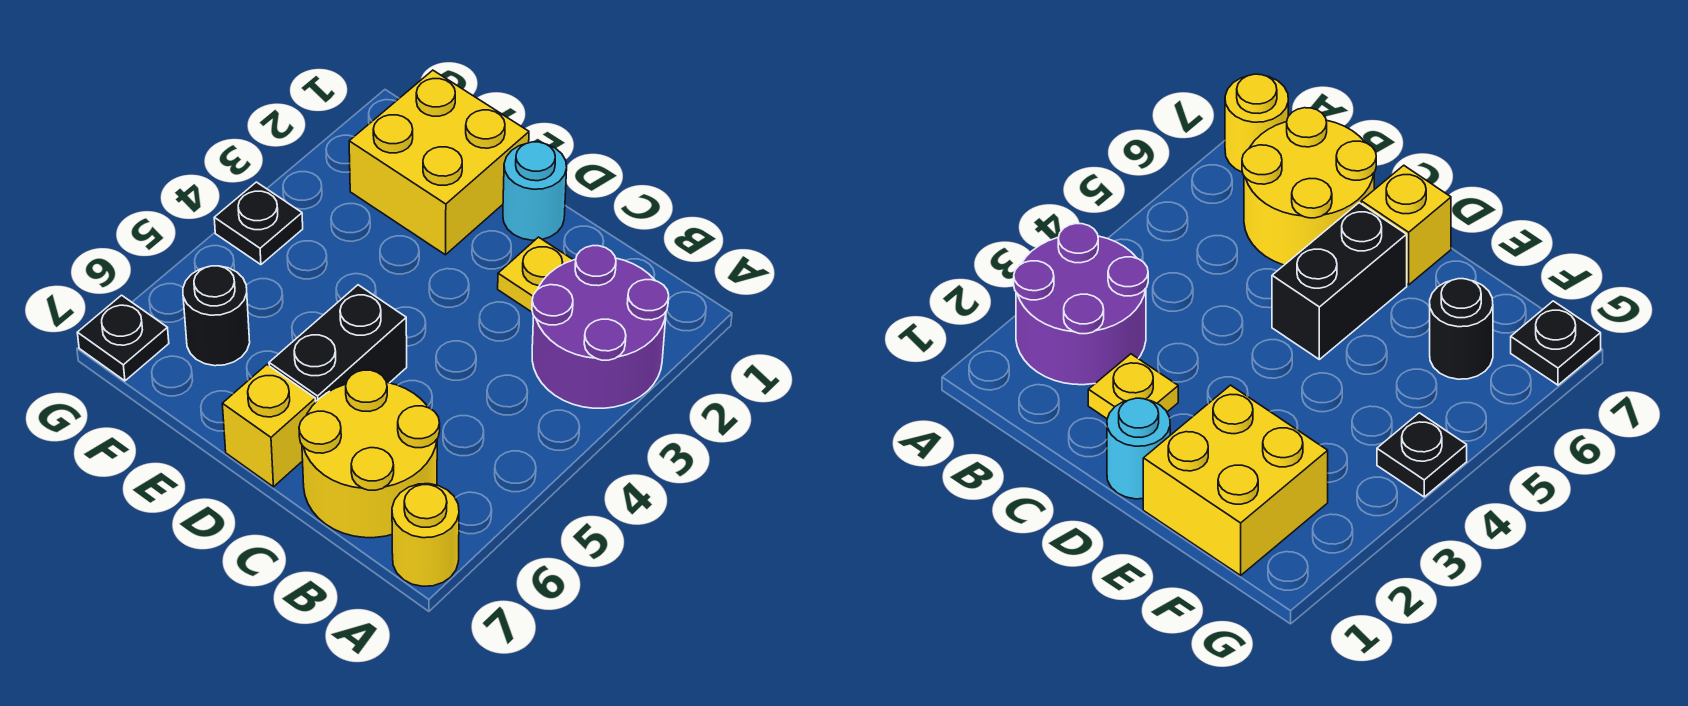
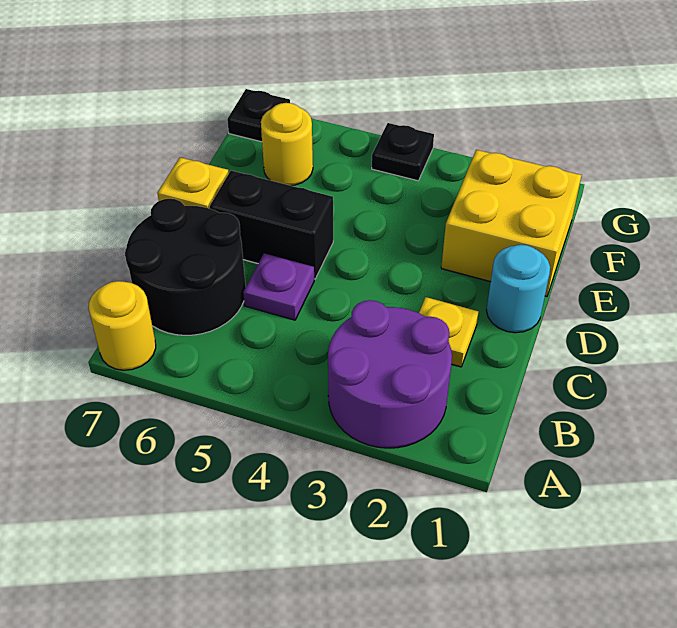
yellow round brick B6:C7 level 1 -> black round brick B6:C7 level 1
none -> purple plate C5 level 1
black round brick F6 level 1 -> yellow round brick F6 level 1

